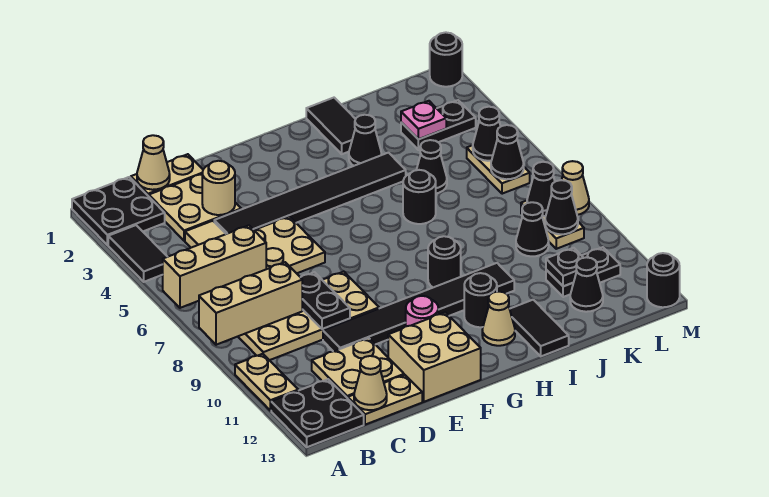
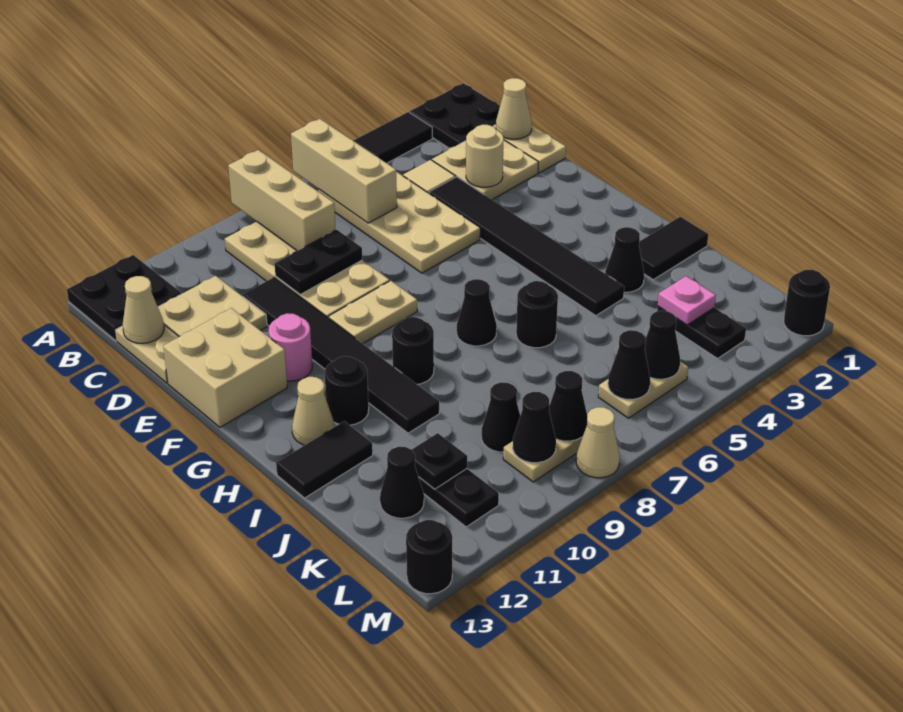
tan plate A10:A11 level 1 -> tan plate F8:F9 level 1
black cone J5 level 1 -> black cone H7 level 1

